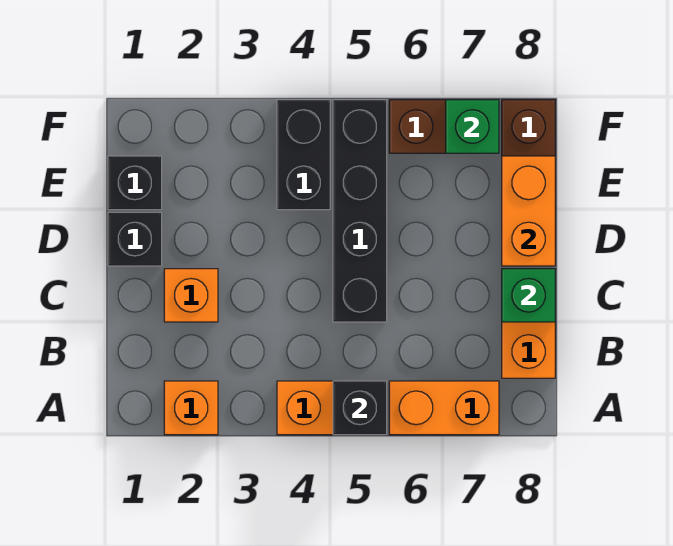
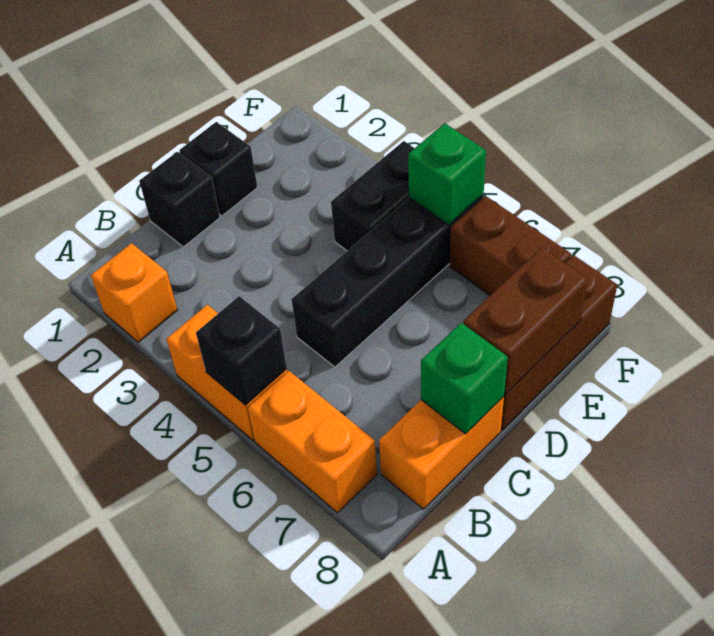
orange brick C2 level 1 -> none
orange brick D8:E8 level 2 -> brown brick D8:E8 level 2
black brick E1 level 1 -> black brick C1 level 1
green brick F7 level 2 -> green brick F5 level 2

